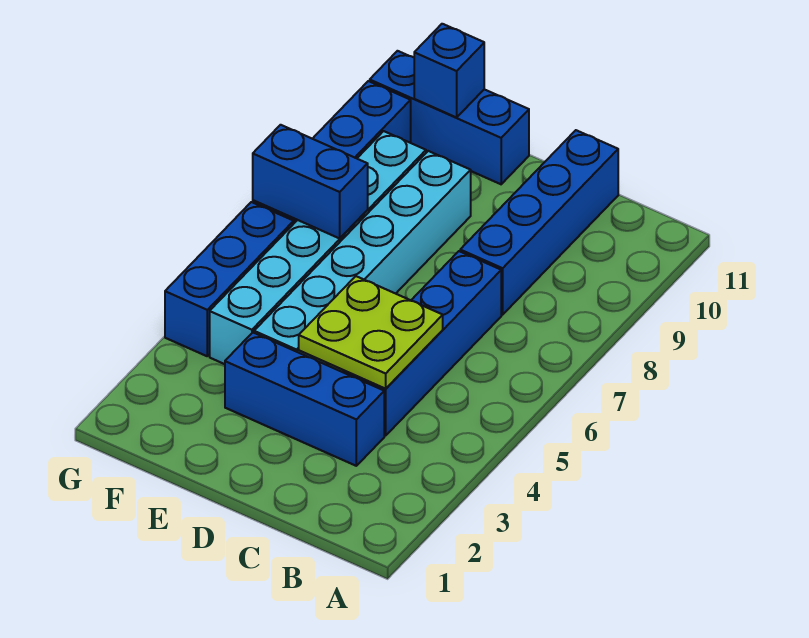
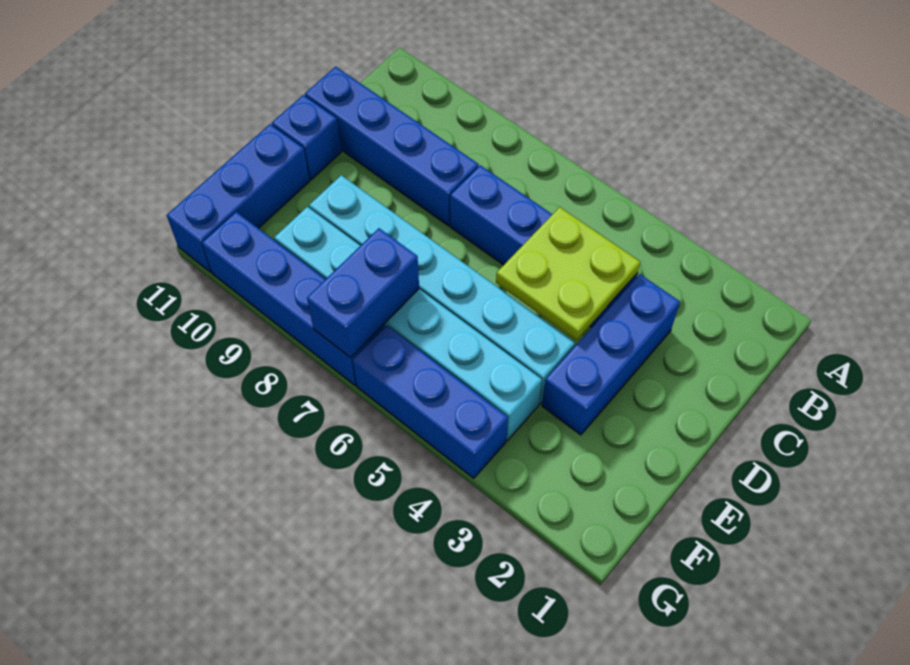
blue brick F11 level 2 -> blue brick D11 level 1

